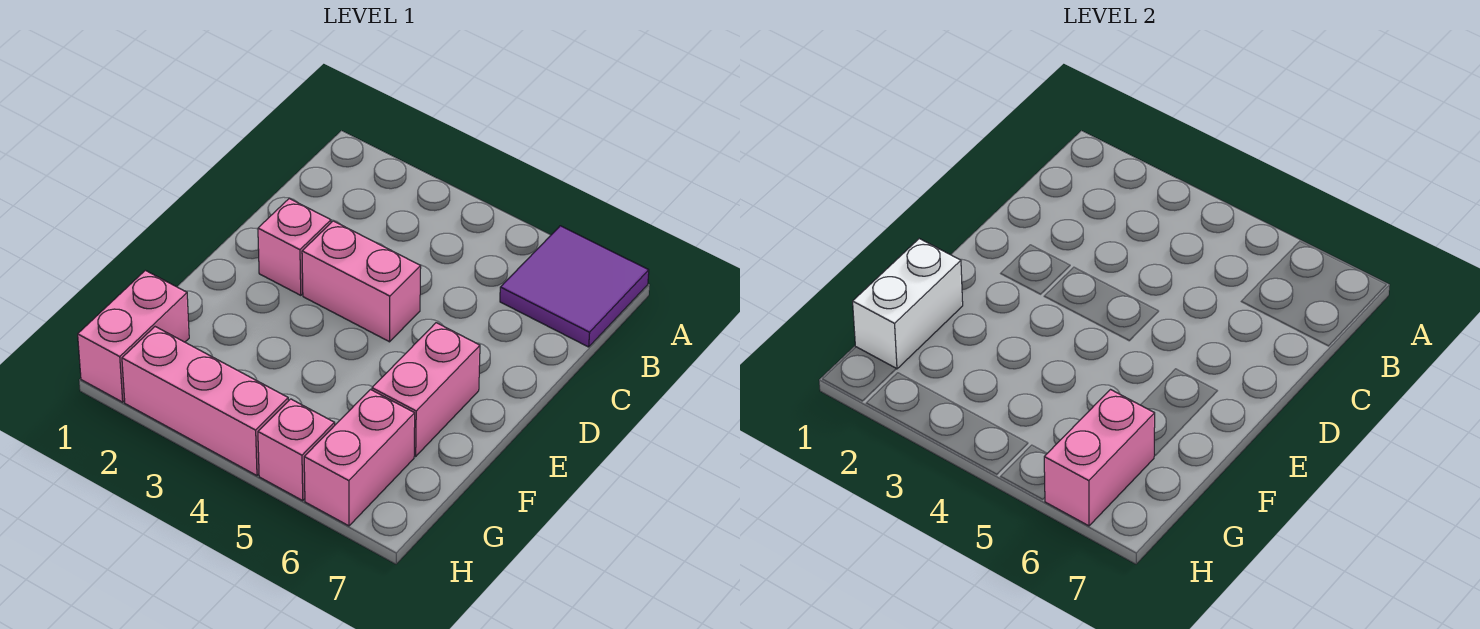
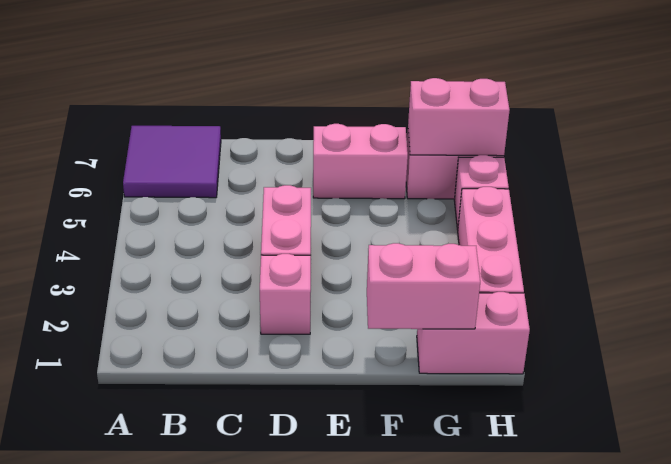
white brick F1:G1 level 2 -> pink brick F1:G1 level 2

